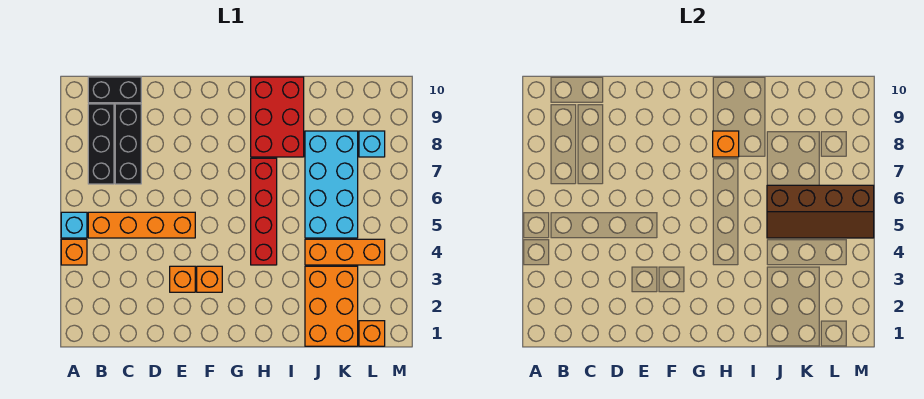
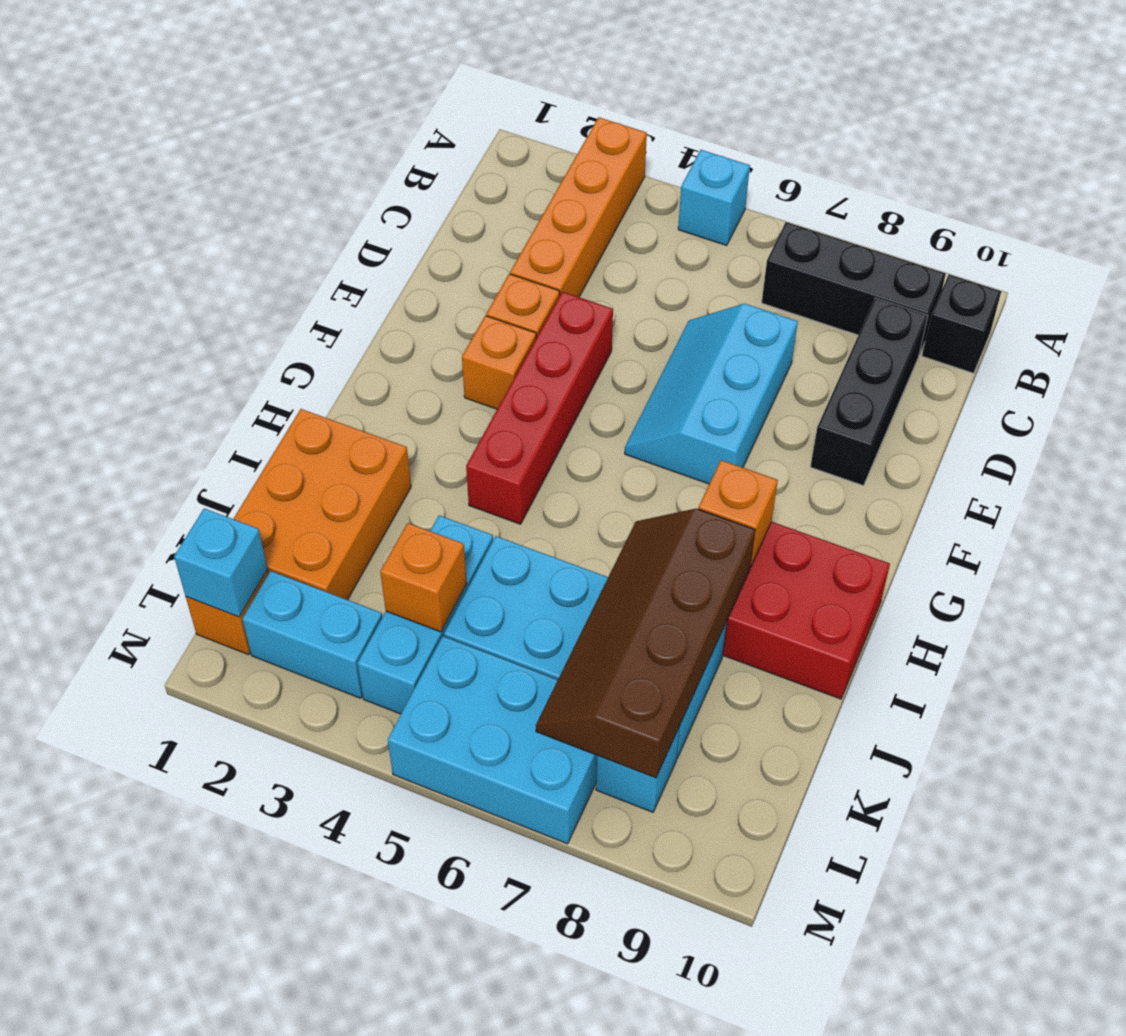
orange brick A4 level 1 -> orange brick K4 level 2
orange brick B5:E5 level 1 -> orange brick A3:D3 level 1
black brick B10:C10 level 1 -> black brick B10 level 1
black brick C7:C9 level 1 -> black brick C9:E9 level 1
none -> cyan slope D6:F7 level 1 top 7
red brick H4:H7 level 1 -> red brick E4:H4 level 1
orange brick J1:K3 level 1 -> orange brick I1:K2 level 1
orange brick J4:L4 level 1 -> cyan brick J4:L4 level 1
brown slope J5:M6 level 2 top 6 -> brown slope I7:L8 level 2 top 8
none -> cyan brick L1 level 2
none -> cyan brick L2:L3 level 1
none -> cyan brick L5:M7 level 1

